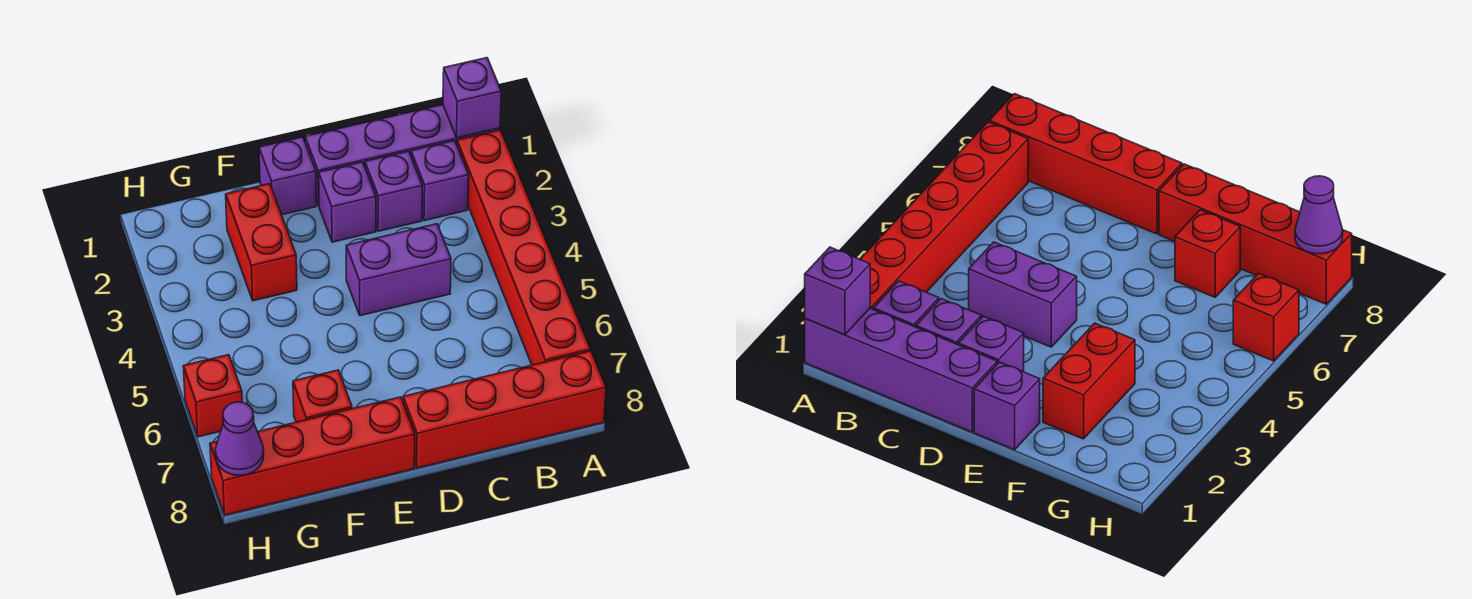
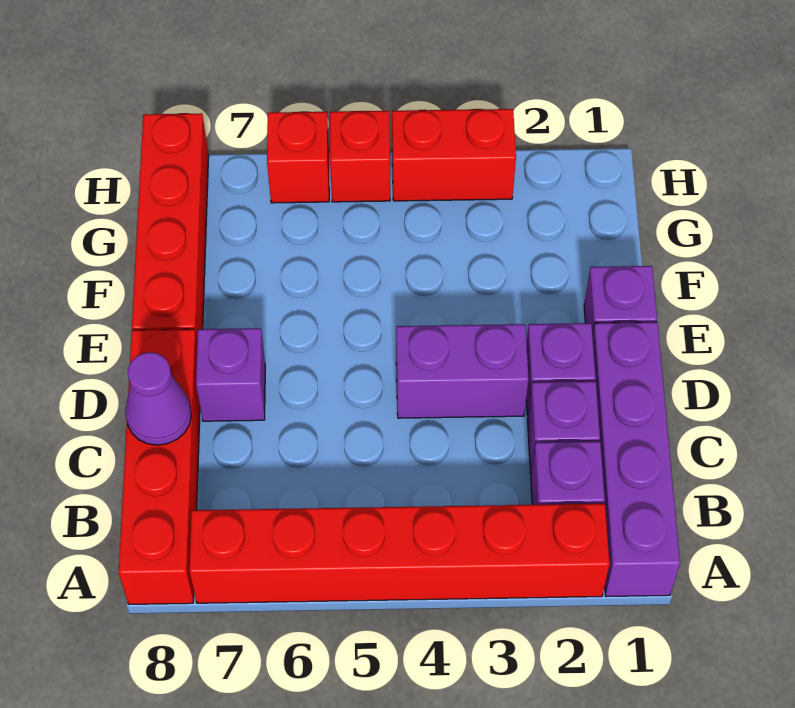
purple brick A1 level 2 -> purple brick D7 level 1
purple brick C4:D4 level 1 -> purple brick D3:D4 level 1
red brick F2:F3 level 1 -> red brick H3:H4 level 1
red brick F7 level 1 -> red brick H5 level 1
purple cone H8 level 2 -> purple cone C8 level 2

